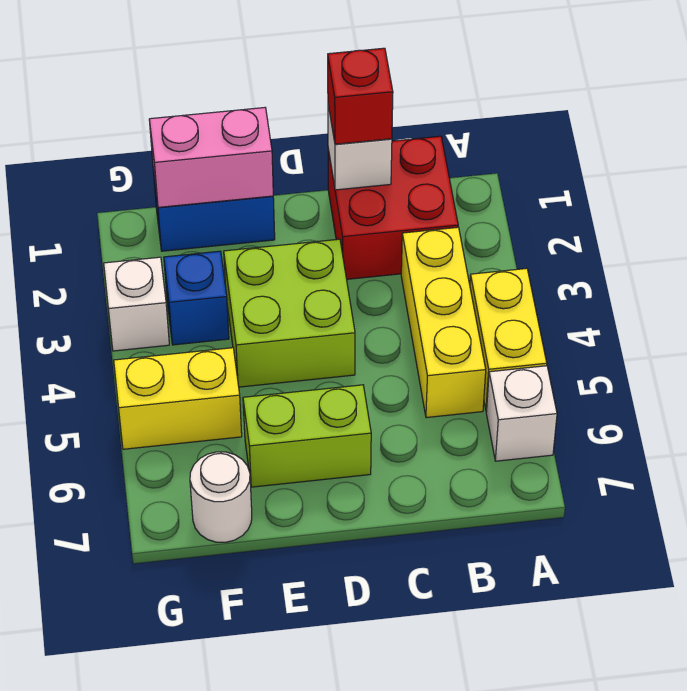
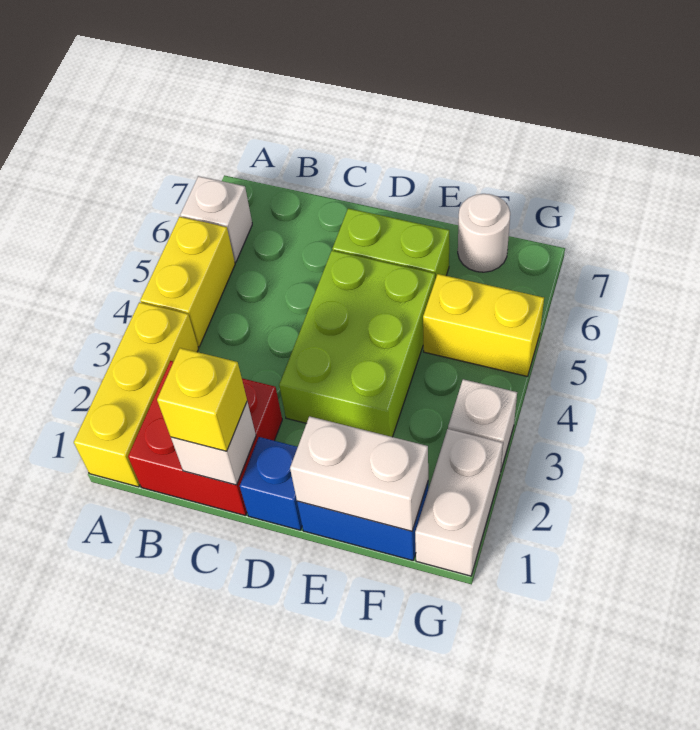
yellow brick B3:B5 level 1 -> yellow brick A1:A3 level 1
red brick C1 level 3 -> yellow brick C1 level 3
lime brick D3:E4 level 1 -> lime brick D3:E5 level 1
pink brick E1:F1 level 2 -> white brick E1:F1 level 2
blue brick F3 level 1 -> blue brick D1 level 1
none -> white brick G1:G2 level 1

